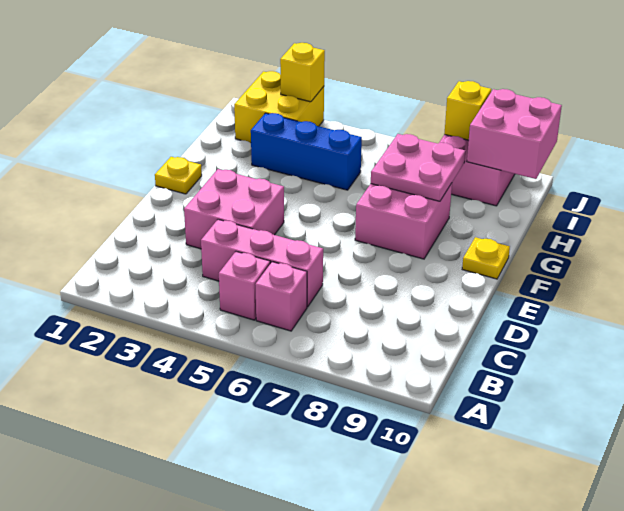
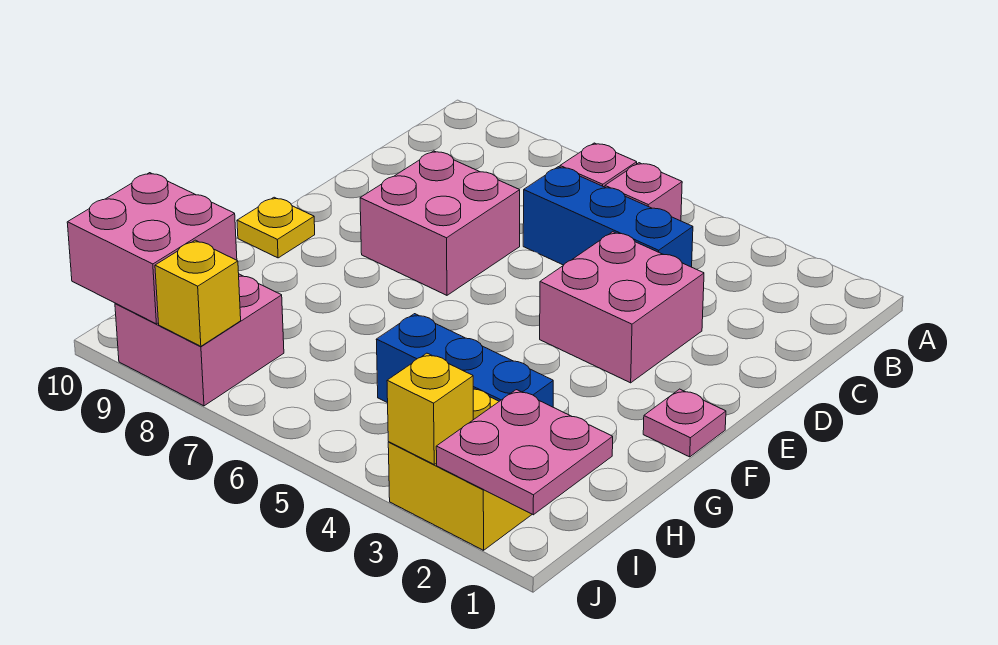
pink brick C4:C6 level 1 -> blue brick C4:C6 level 1
yellow plate F1 level 1 -> pink plate F1 level 1
pink brick F7:G8 level 1 -> pink brick D7:E8 level 1
pink plate G7:H8 level 2 -> pink plate I1:J2 level 2

